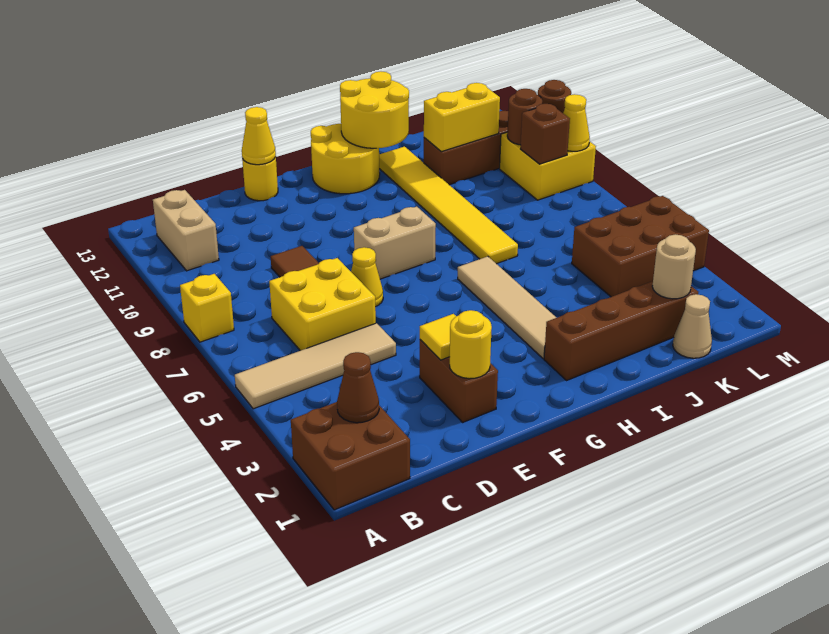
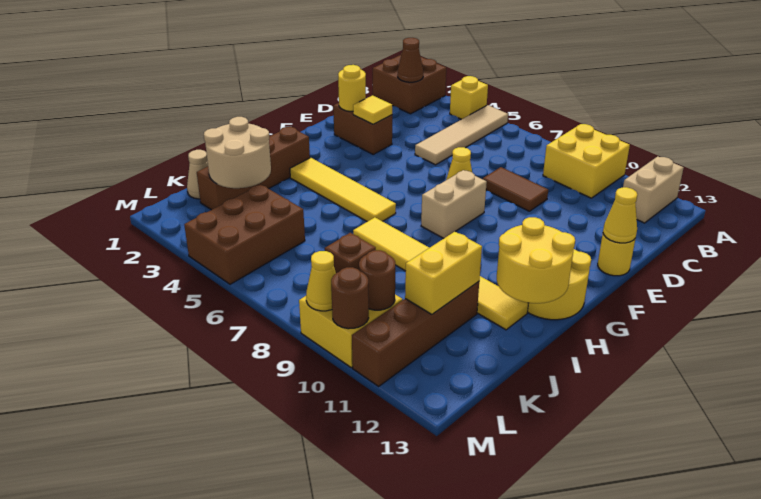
yellow brick A8 level 1 -> yellow brick A4 level 1
tan brick B11:B12 level 1 -> tan brick A12:B12 level 1
yellow brick C6:D7 level 1 -> yellow brick A9:B10 level 1
tan tile H3:H6 level 1 -> yellow tile H3:H6 level 1
tan round brick K2 level 2 -> tan round brick J2:K3 level 2

